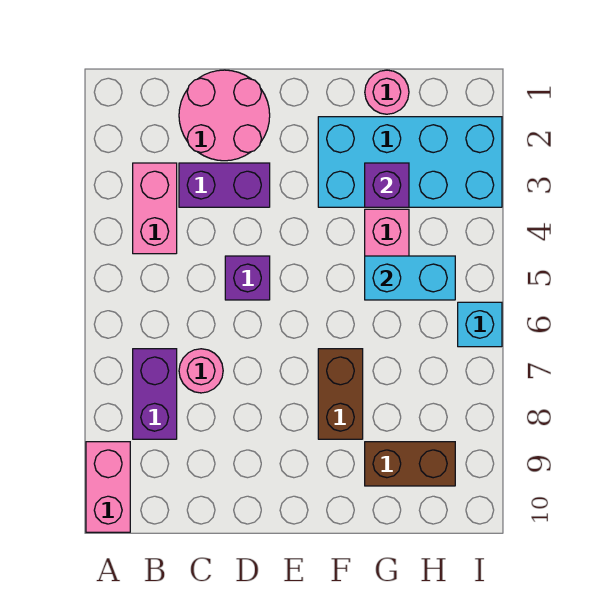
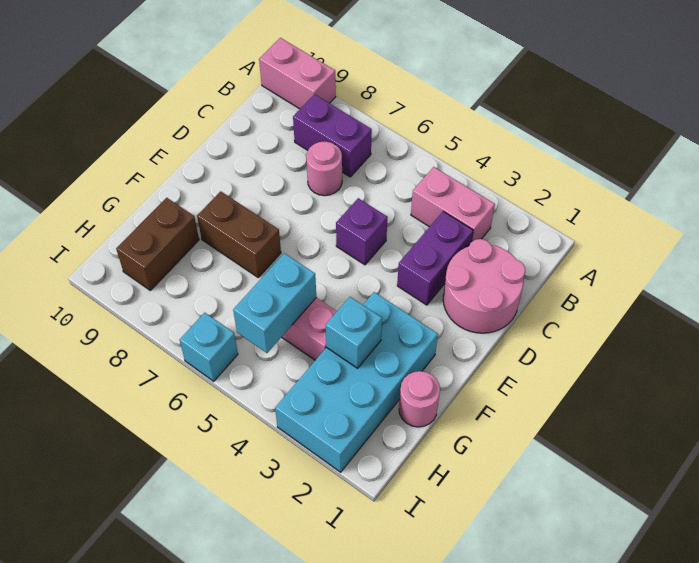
purple brick G3 level 2 -> cyan brick G3 level 2

